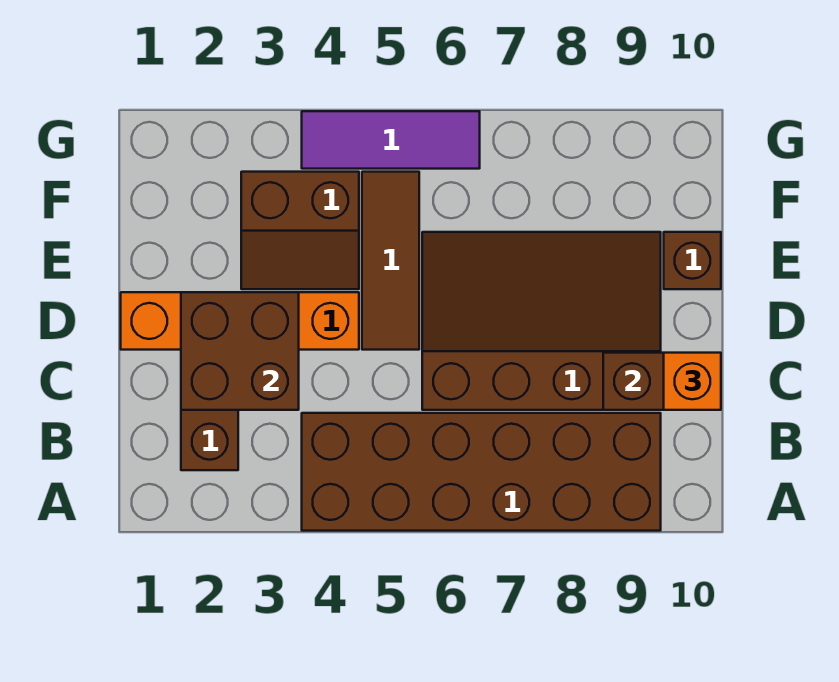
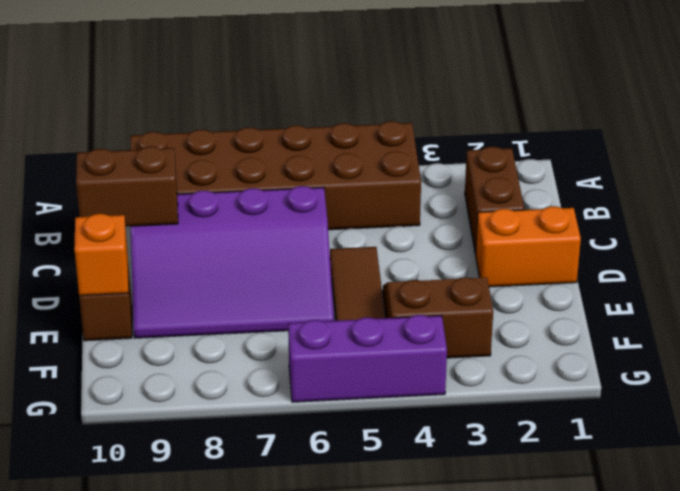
brown brick C2:D3 level 2 -> none
brown slope C6:E9 level 1 top C -> purple slope C6:E9 level 1 top C
orange brick C10 level 3 -> orange brick E10 level 2
orange brick D1:D4 level 1 -> orange brick D1:D2 level 1
purple tile G4:G6 level 1 -> purple brick G4:G6 level 1

